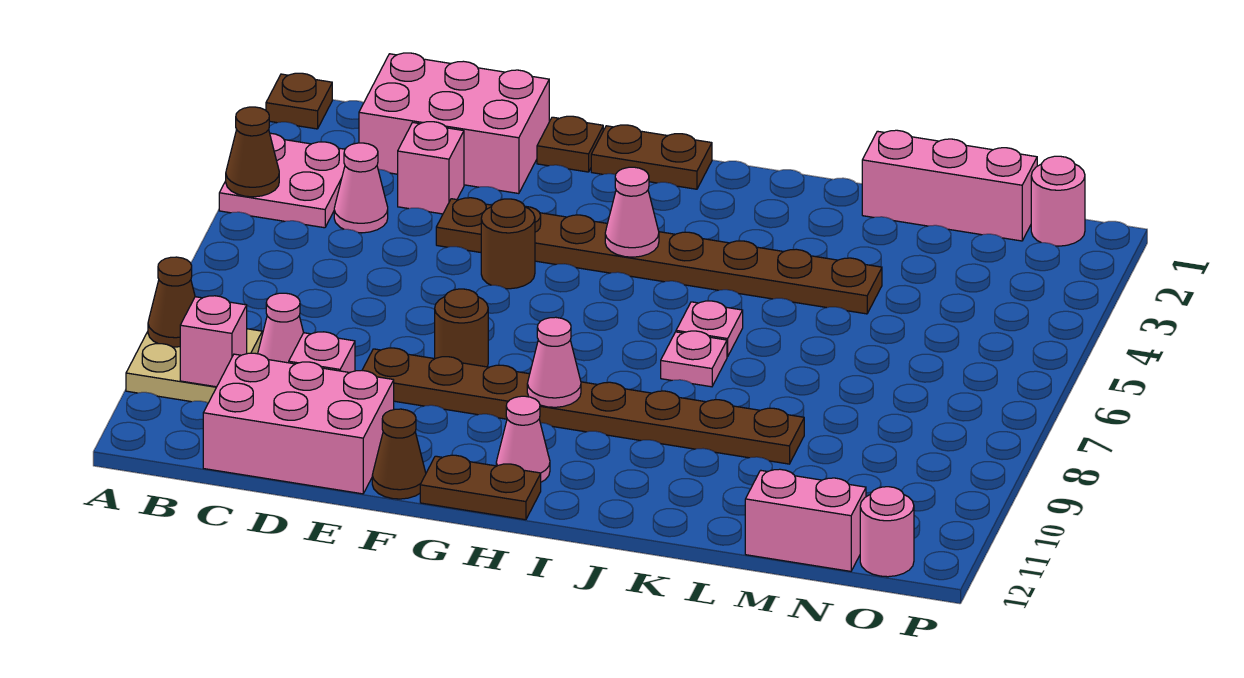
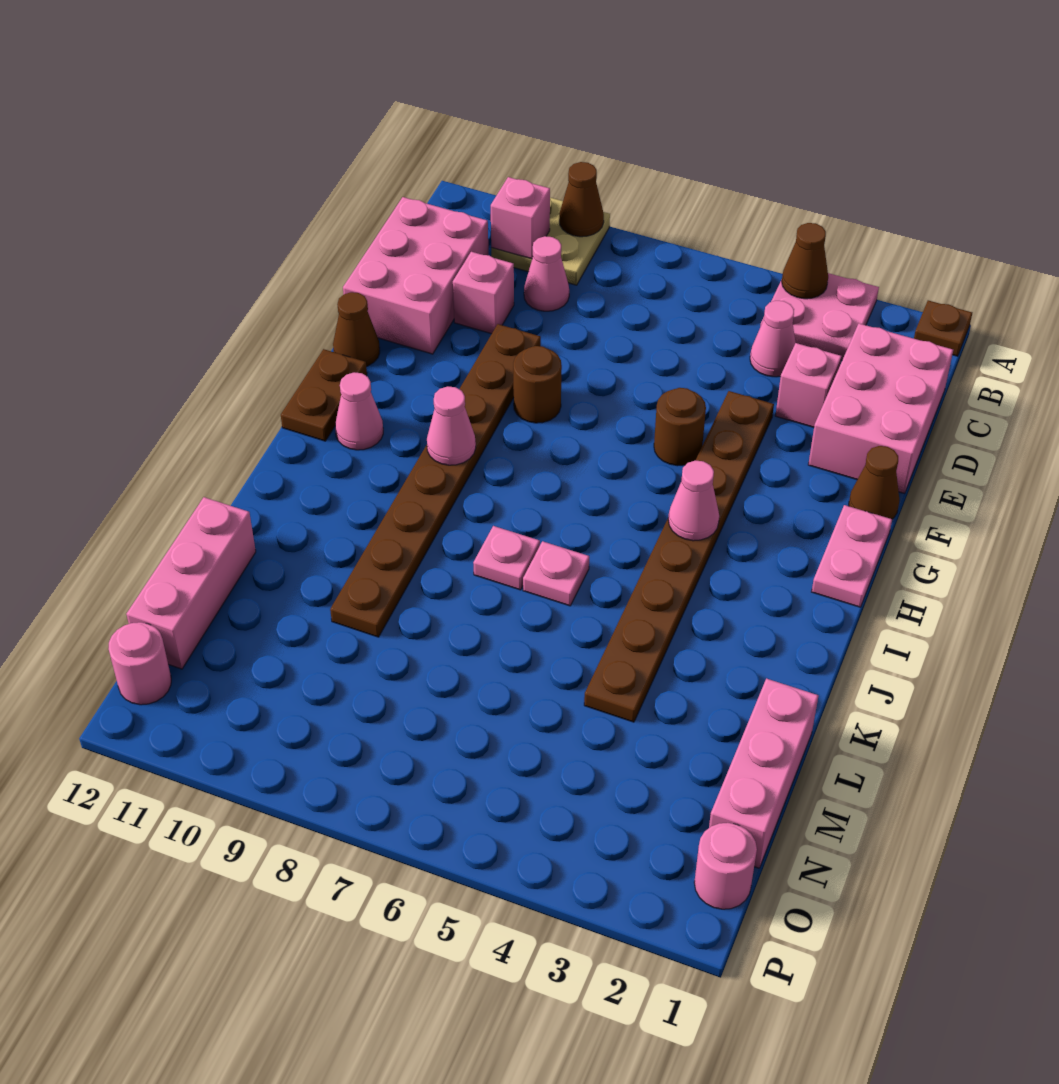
brown plate F1 level 1 -> brown cone F1 level 1
brown plate G1:H1 level 1 -> pink plate G1:H1 level 1
pink brick M12:N12 level 1 -> pink brick L12:N12 level 1

